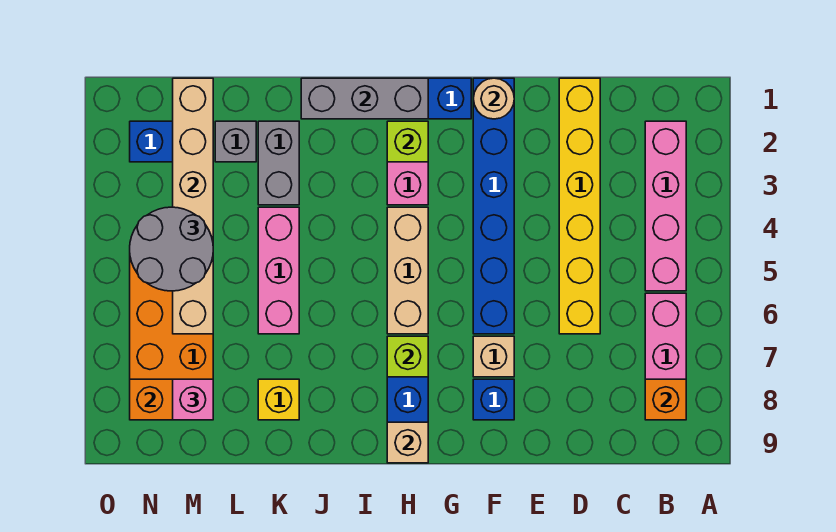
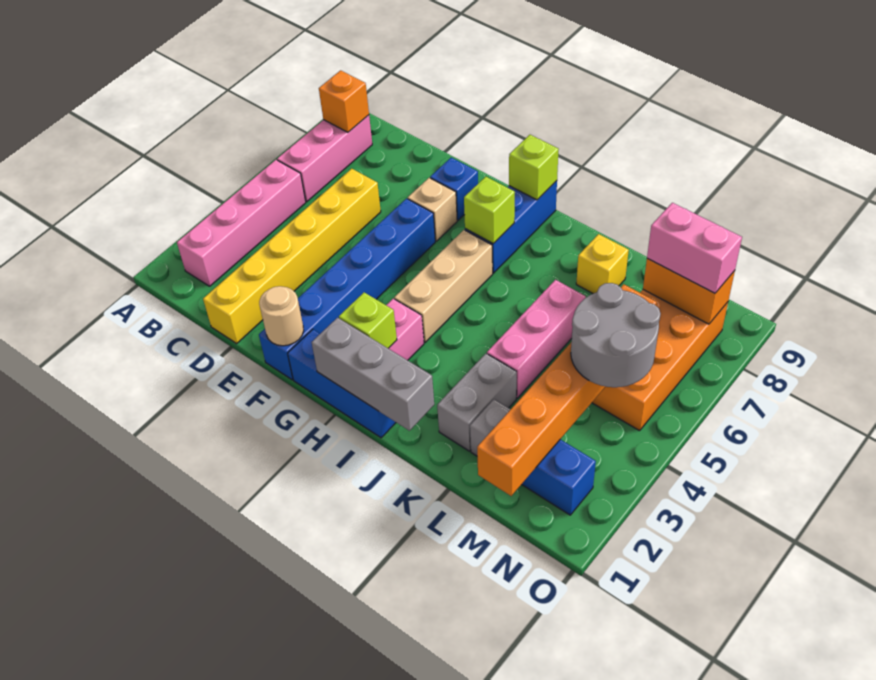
tan brick H9 level 2 -> lime brick H9 level 2
tan brick M1:M6 level 2 -> orange brick M1:M6 level 2
pink brick M8 level 3 -> pink brick M8:N8 level 3

